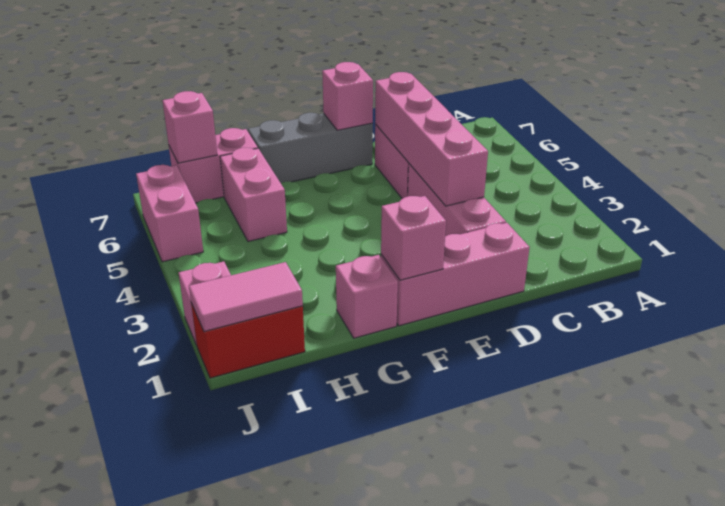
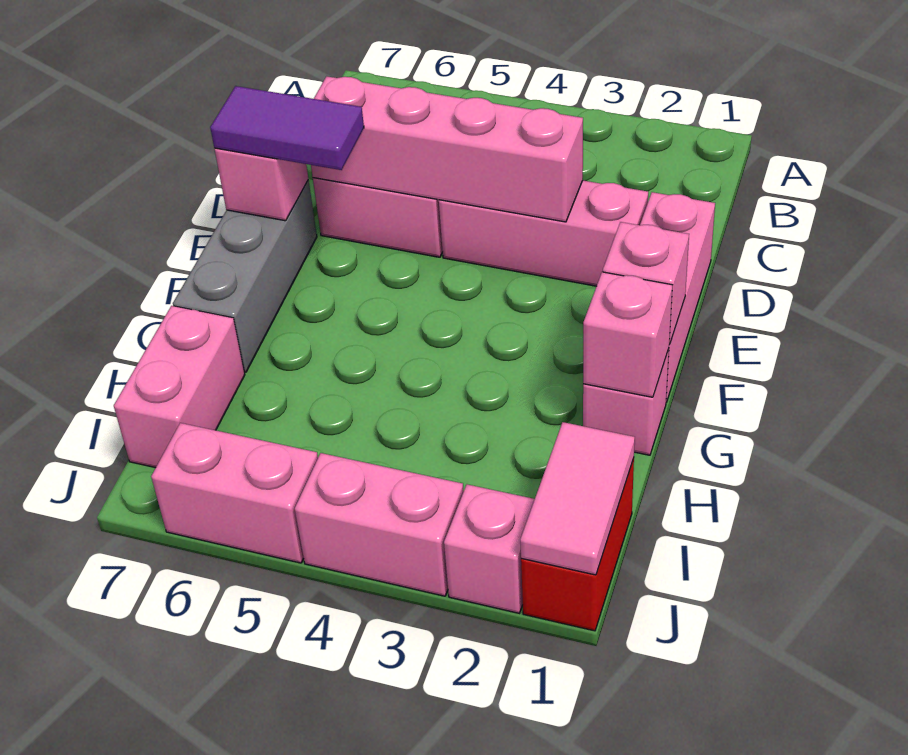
none -> purple tile E6:E7 level 3
pink brick H5:H6 level 1 -> pink brick J3:J4 level 1
pink brick I7 level 2 -> pink brick G1 level 2

